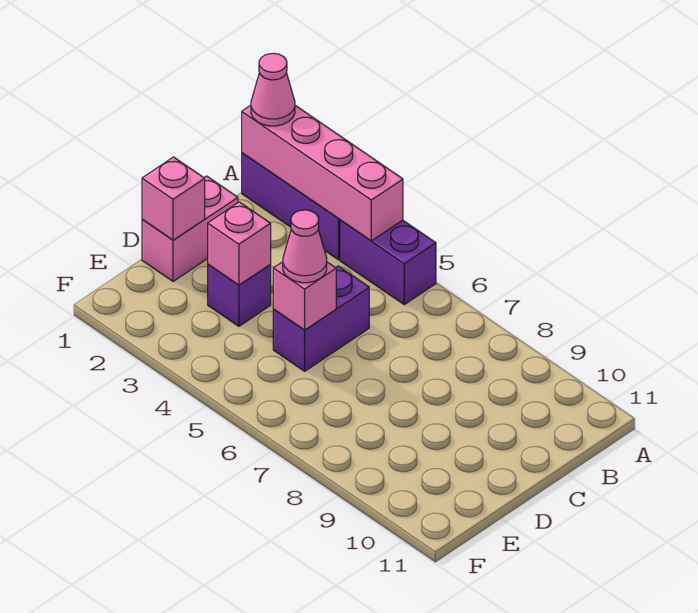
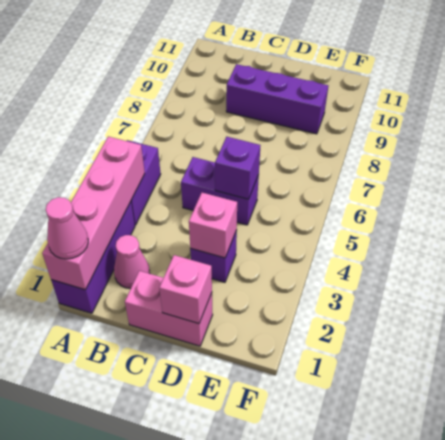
none -> purple brick C9:E9 level 1
pink brick D5 level 2 -> purple brick D5 level 2
pink cone D5 level 3 -> pink cone B2 level 1

